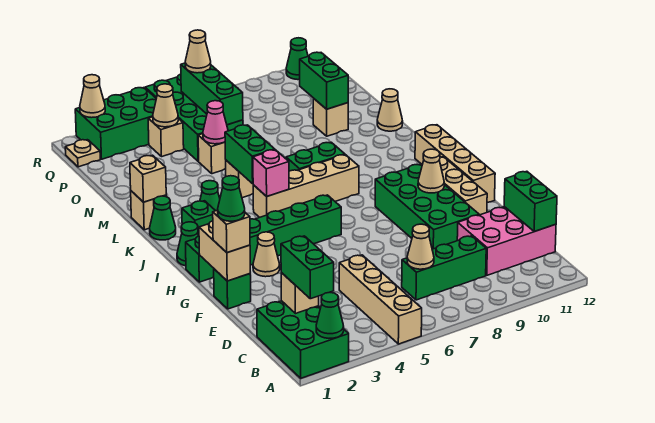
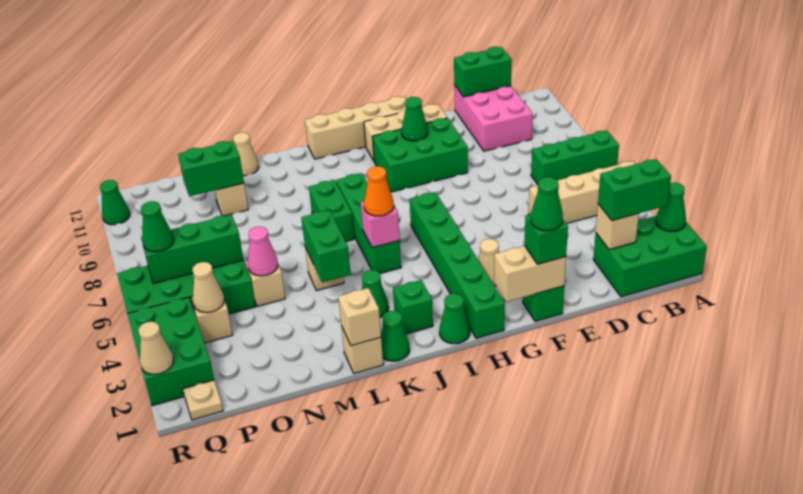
green brick C7:C9 level 1 -> green brick A7:C7 level 1
tan cone C7 level 2 -> none
green brick E9:H10 level 1 -> green brick F9:H10 level 1
tan brick F1 level 3 -> green brick F1 level 3
tan cone G10 level 2 -> green cone G10 level 2
tan brick J5:J8 level 1 -> green brick J5:J8 level 1
none -> orange cone J5 level 3
green brick K5:L5 level 2 -> green brick L4:L5 level 2
tan cone Q6 level 3 -> green cone Q6 level 3

